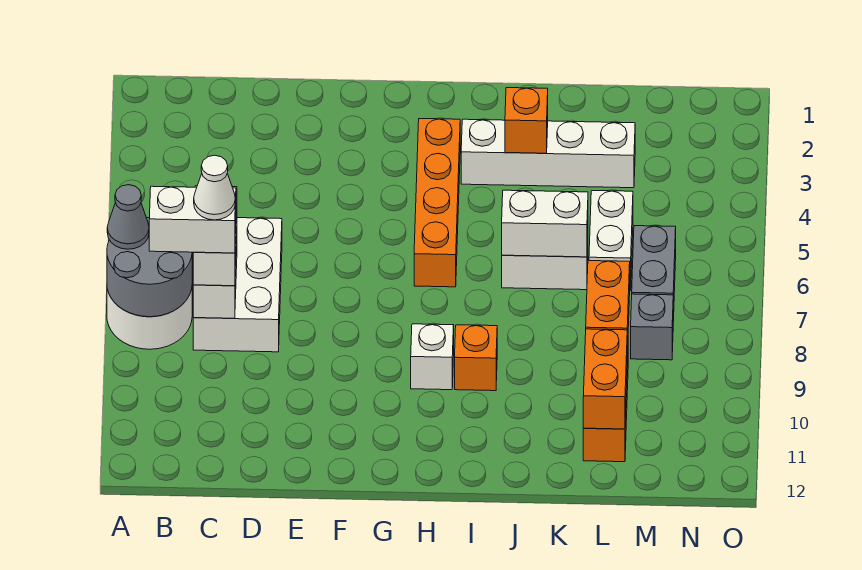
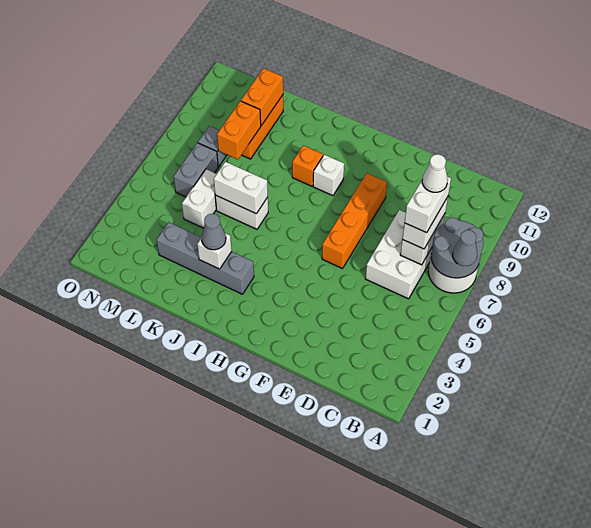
white brick B8:C8 level 4 -> white brick C7:C8 level 4
orange brick H3:H6 level 1 -> orange brick F6:F9 level 1
white brick I3:L3 level 1 -> grey brick I3:L3 level 1
orange brick J3 level 2 -> white brick J3 level 2
none -> grey cone J3 level 3

